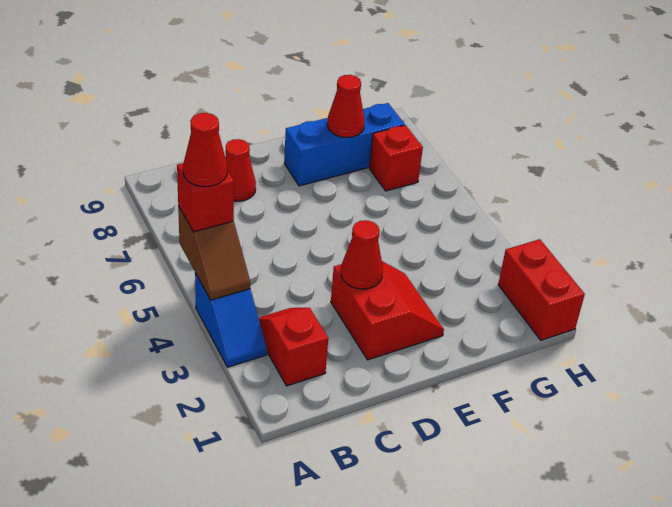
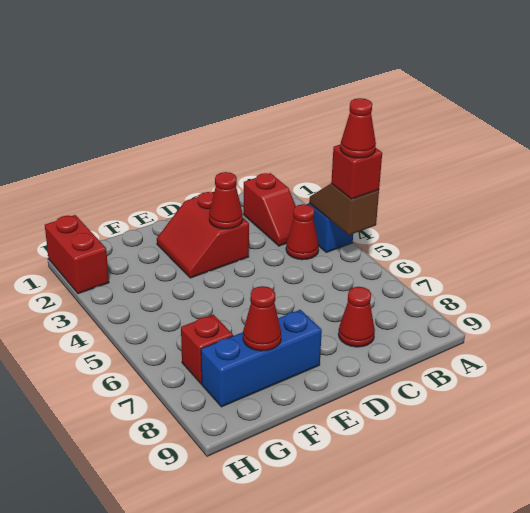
none -> red cone B4 level 1

